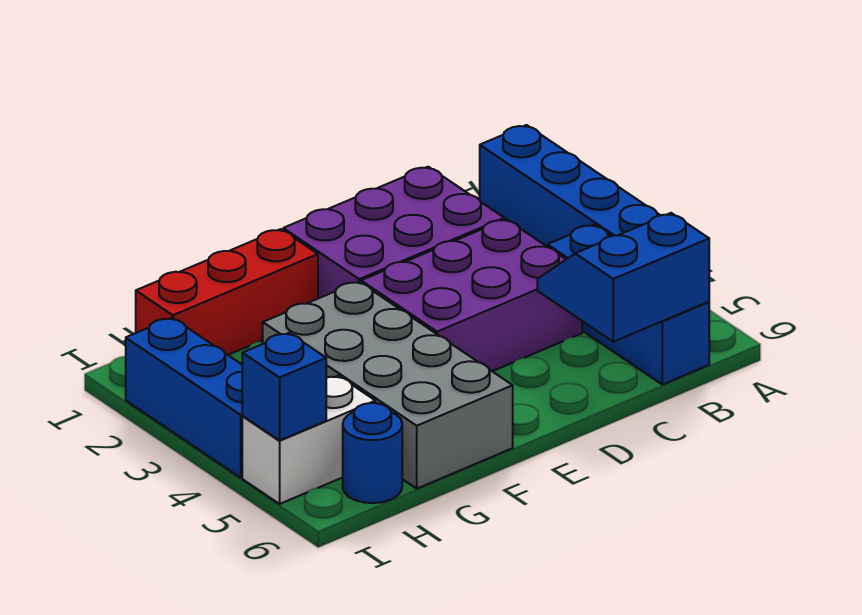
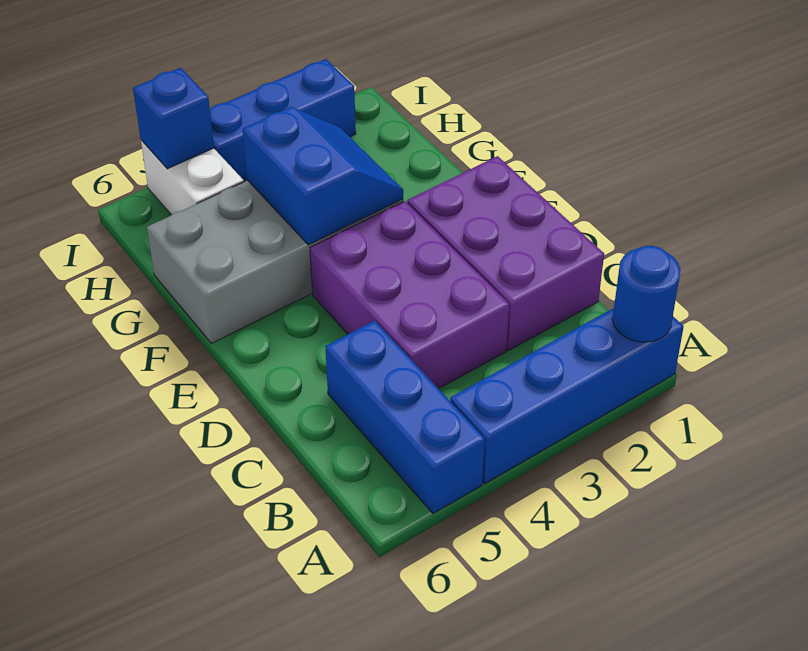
blue brick B4:B6 level 1 -> blue brick A5:C5 level 1
blue slope B5:C6 level 2 top 6 -> blue slope F3:G4 level 2 top 4
red brick F1:H1 level 1 -> none
blue round brick H6 level 1 -> blue round brick A1 level 2

